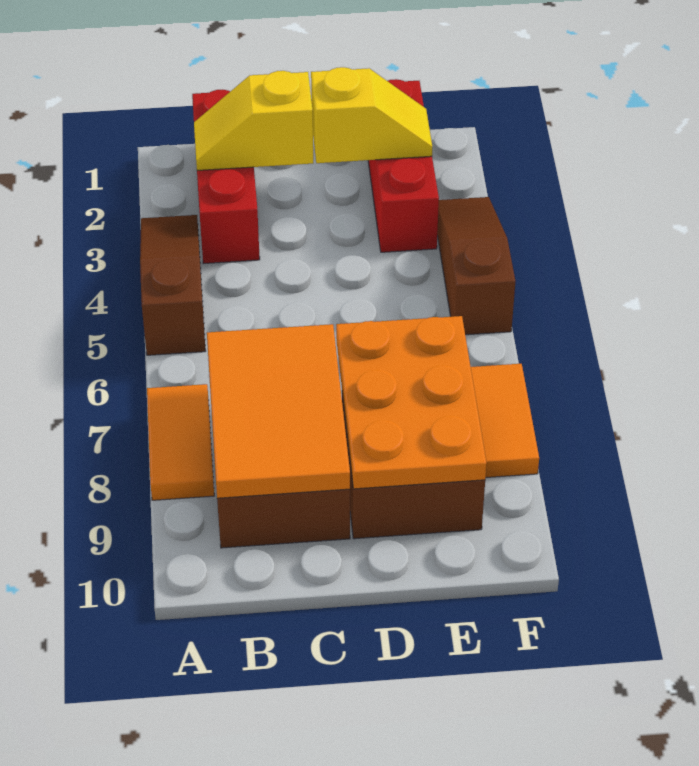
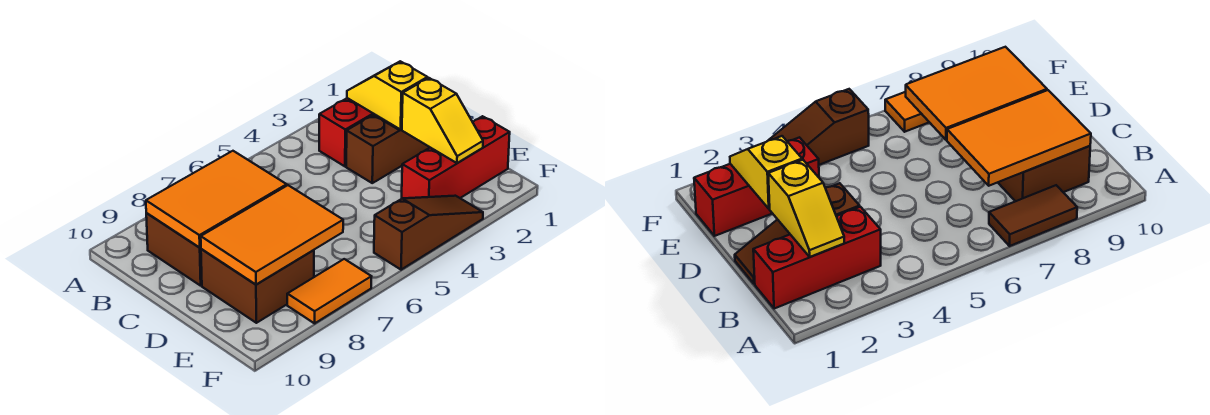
brown slope A3:A5 level 1 top 5 -> brown slope C1:C3 level 1 top 3
orange tile A7:A8 level 1 -> brown tile A7:A8 level 1
orange plate D7:E9 level 2 -> orange tile D7:E9 level 2

